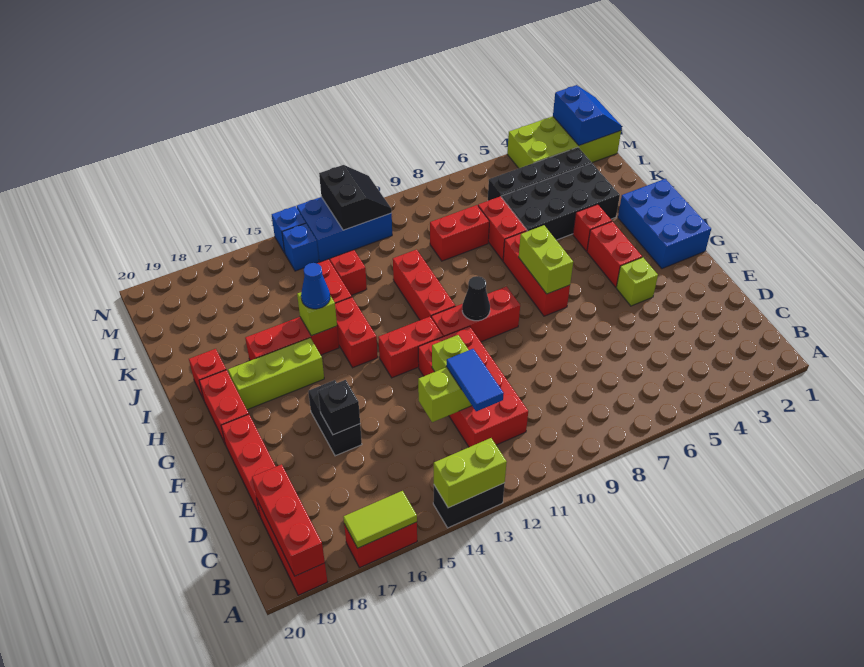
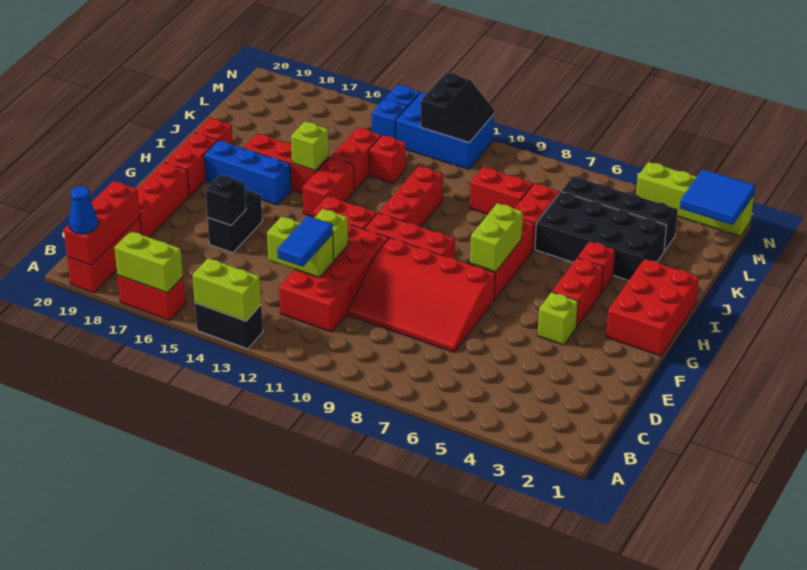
lime tile A16:A17 level 2 -> lime brick A16:A17 level 2
none -> red slope D7:F10 level 1 top F
blue brick G1:I2 level 1 -> red brick G1:I2 level 1
black cone G10 level 2 -> none
lime brick H16:H18 level 1 -> blue brick H16:H18 level 1
blue cone I15 level 3 -> blue cone A19 level 3
lime brick M1:N4 level 1 -> lime brick N1:N4 level 1
blue slope M1:N2 level 2 top 2 -> blue tile M1:N2 level 2

